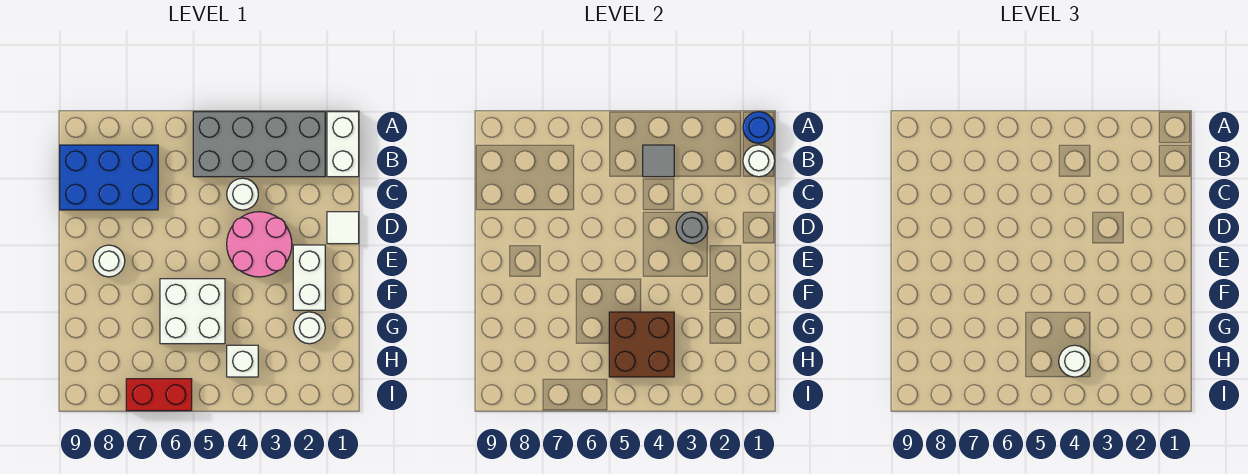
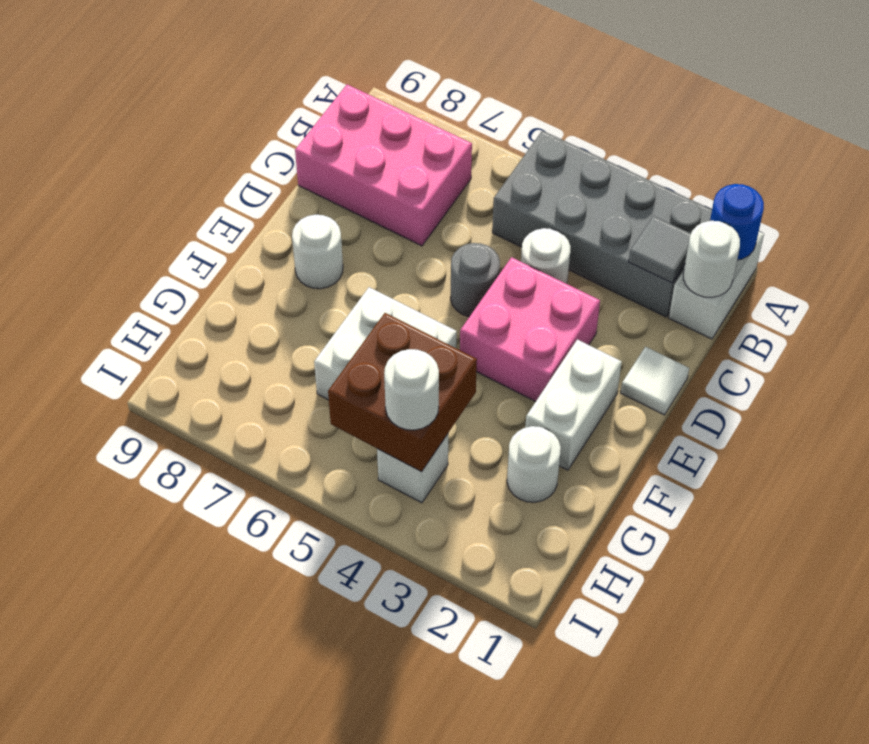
grey tile B4 level 2 -> grey tile B2 level 2
blue brick B7:C9 level 1 -> pink brick B7:C9 level 1
pink round brick D3:E4 level 1 -> pink brick D3:E4 level 1
grey round brick D3 level 2 -> grey round brick D5 level 1
red brick I6:I7 level 1 -> none

